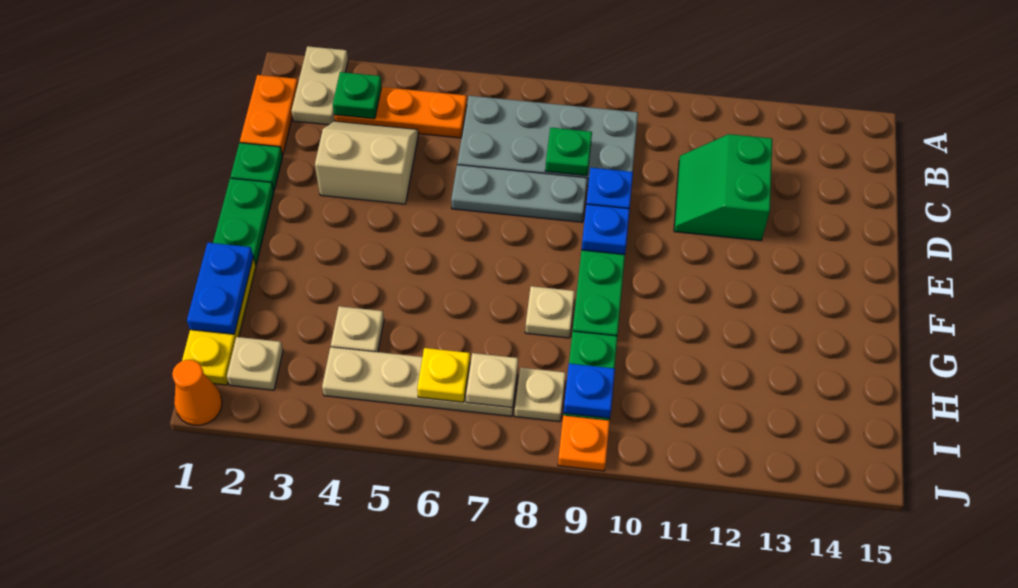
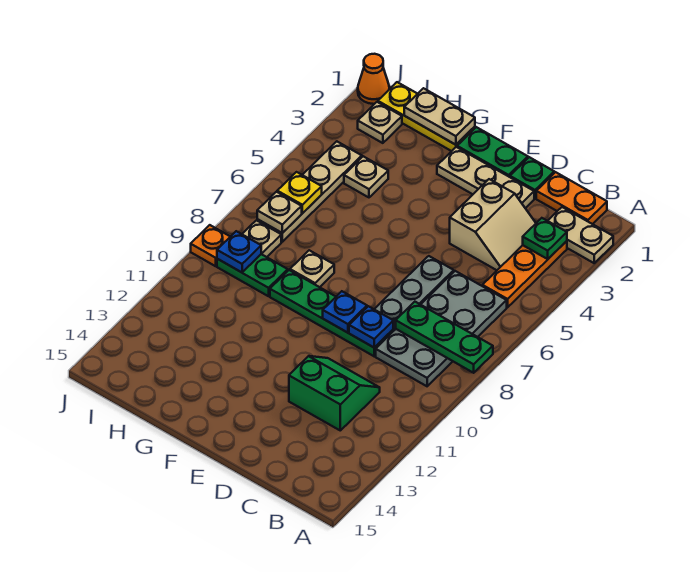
green plate C8 level 2 -> green plate A8:C8 level 2
none -> tan plate D2:F2 level 1
blue plate G1:H1 level 2 -> tan plate G1:H1 level 2

